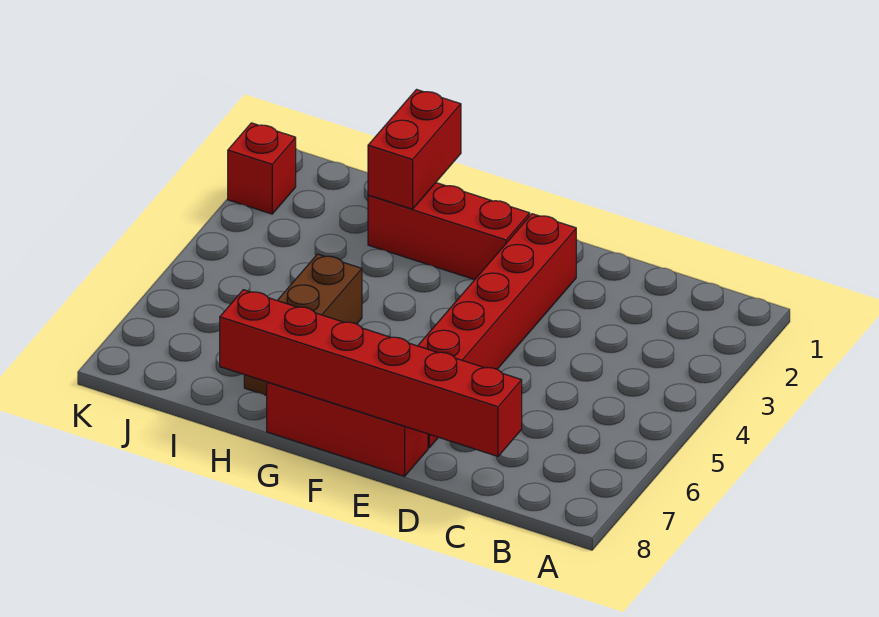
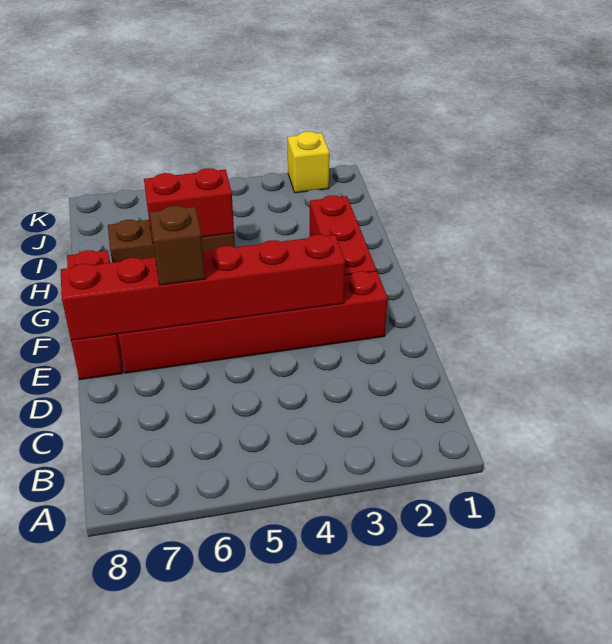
red brick C8:H8 level 2 -> red brick E3:E8 level 2
none -> brown brick E6 level 3
red brick H1:H2 level 2 -> red brick H5:H6 level 2
red brick K2 level 1 -> yellow brick K2 level 1

